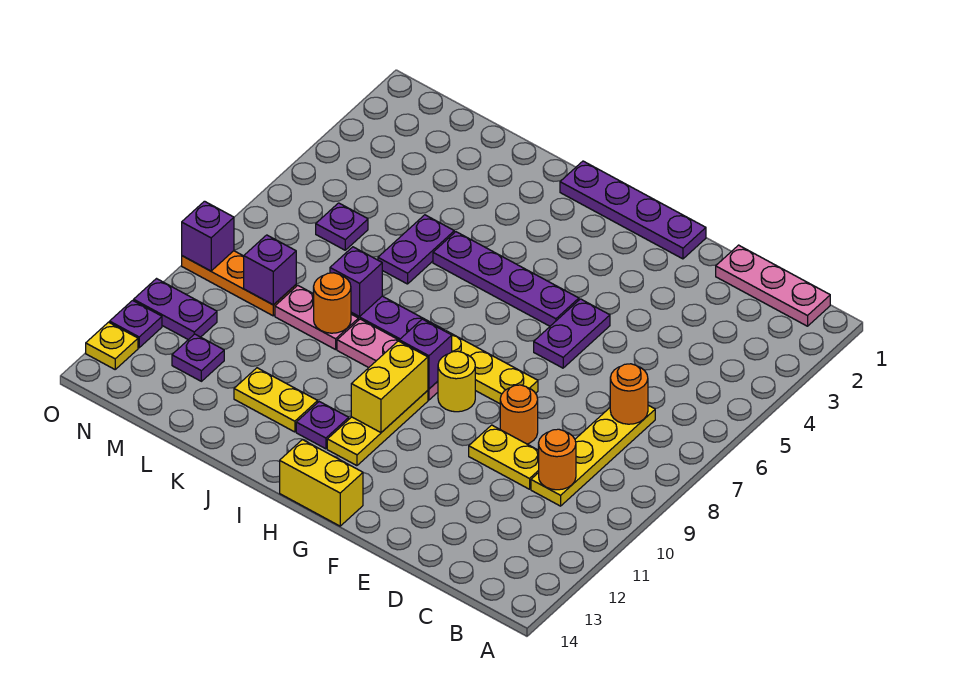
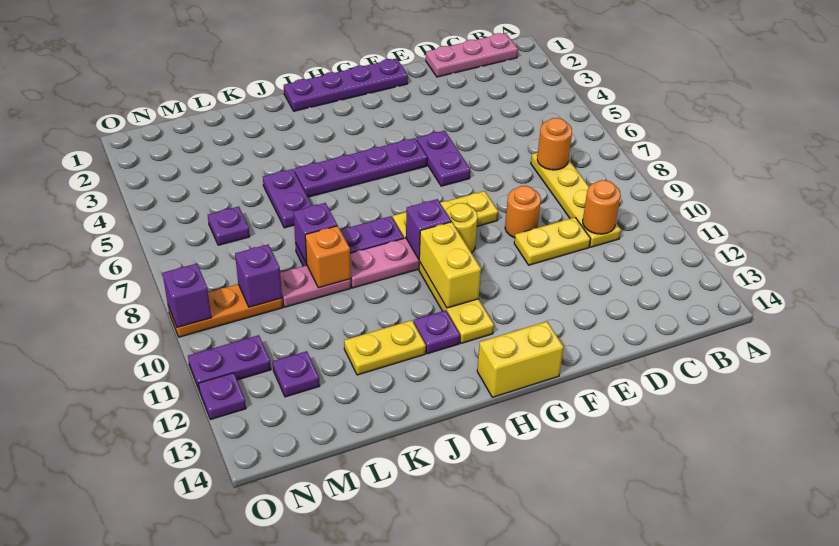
orange round brick K9 level 2 -> orange brick K9 level 2
yellow plate O13 level 1 -> none

